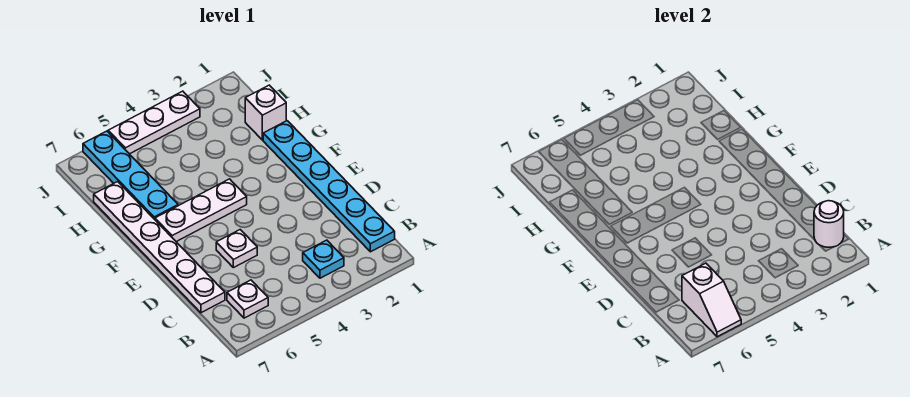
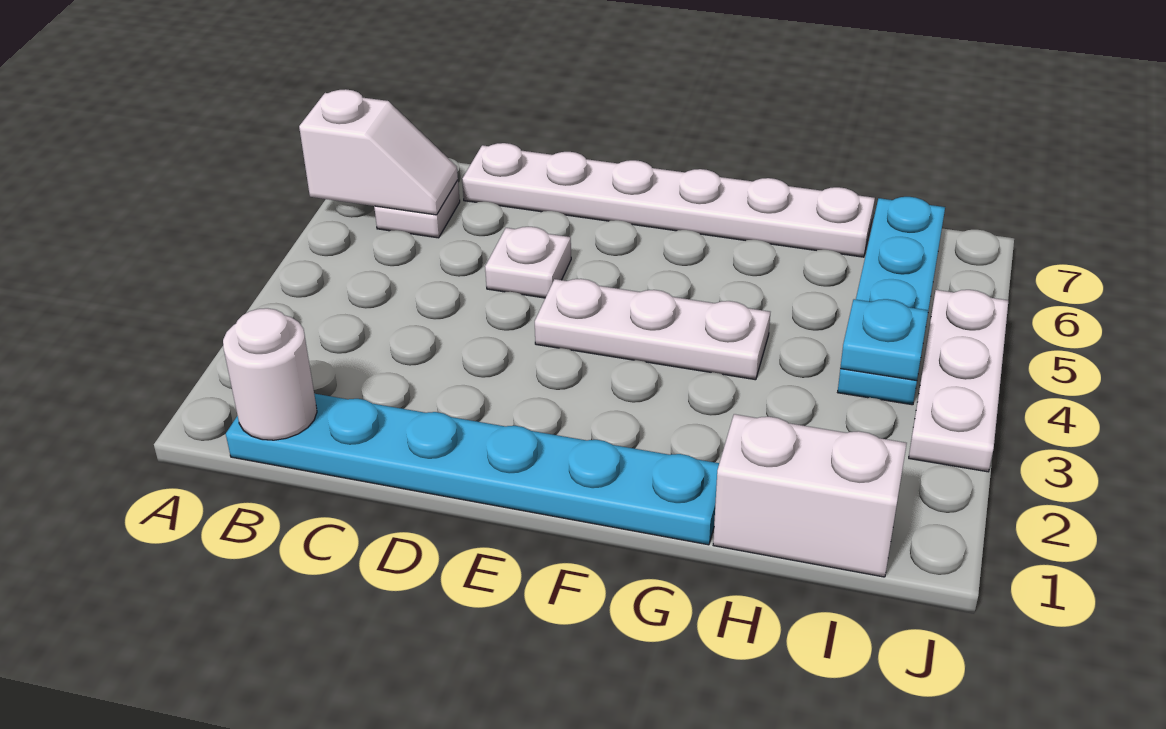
white slope A6:B6 level 2 top B -> white slope A6:B6 level 2 top A
cyan plate B3 level 1 -> cyan plate I4 level 2
white plate F4:F6 level 1 -> white plate E4:G4 level 1
cyan plate G6:J6 level 1 -> cyan plate I4:I7 level 1
white brick H1 level 1 -> white brick H1:I1 level 1

